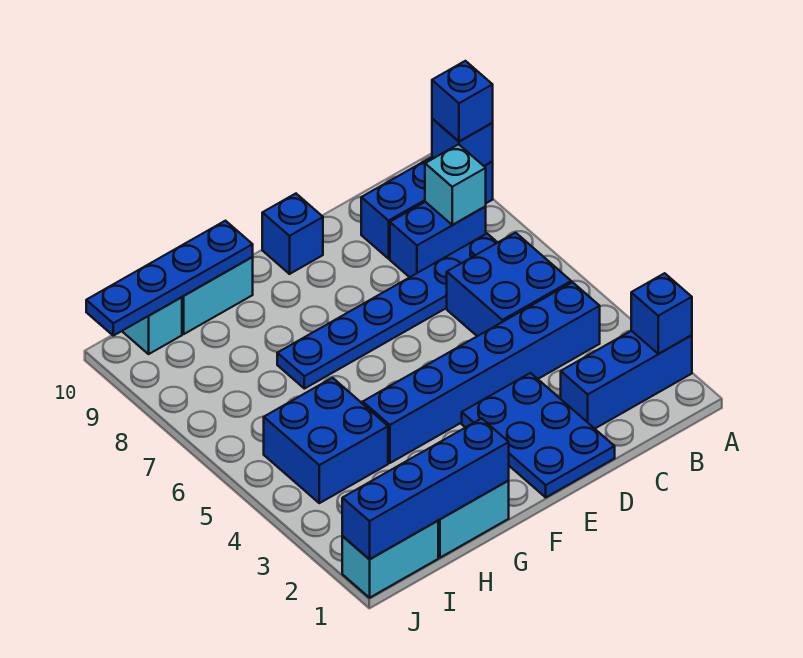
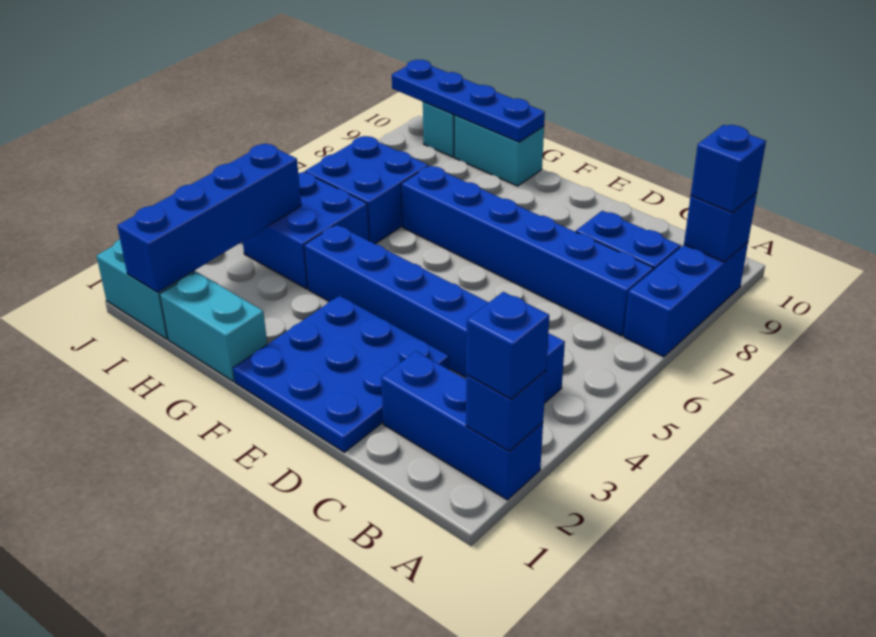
blue brick A9:C9 level 1 -> blue brick A7:A9 level 1
blue brick B5:C6 level 1 -> blue brick H6:I7 level 1
blue plate B7:G7 level 1 -> blue brick B7:G7 level 1
cyan brick B8 level 2 -> none
blue plate D1:E3 level 1 -> blue plate D1:F3 level 1
blue brick E10 level 1 -> blue brick A2 level 3
blue brick G1:J1 level 2 -> blue brick I1:I4 level 2

